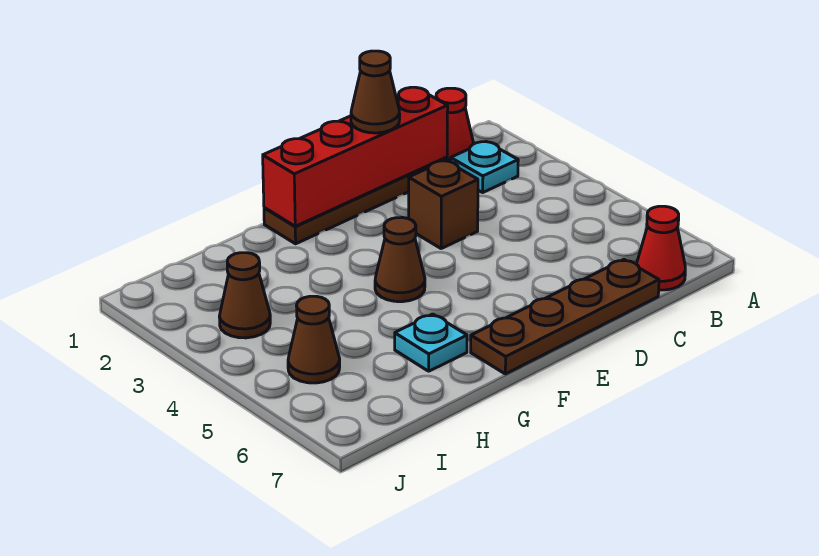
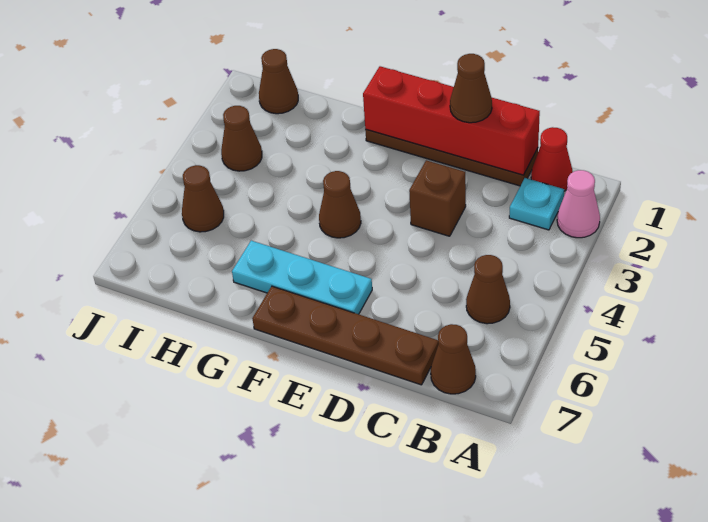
none -> pink cone A2 level 1
none -> brown cone B5 level 1
red cone B7 level 1 -> brown cone B7 level 1
cyan plate G6 level 1 -> cyan plate E6:G6 level 1
none -> brown cone I1 level 1

